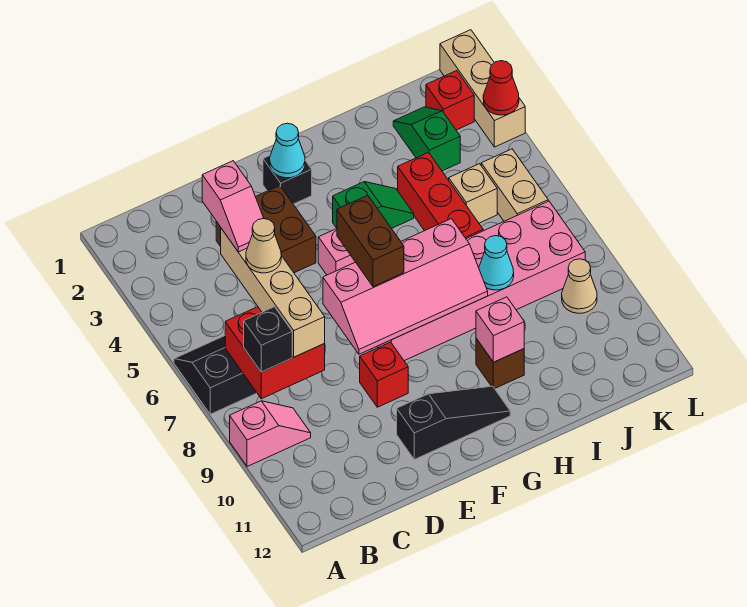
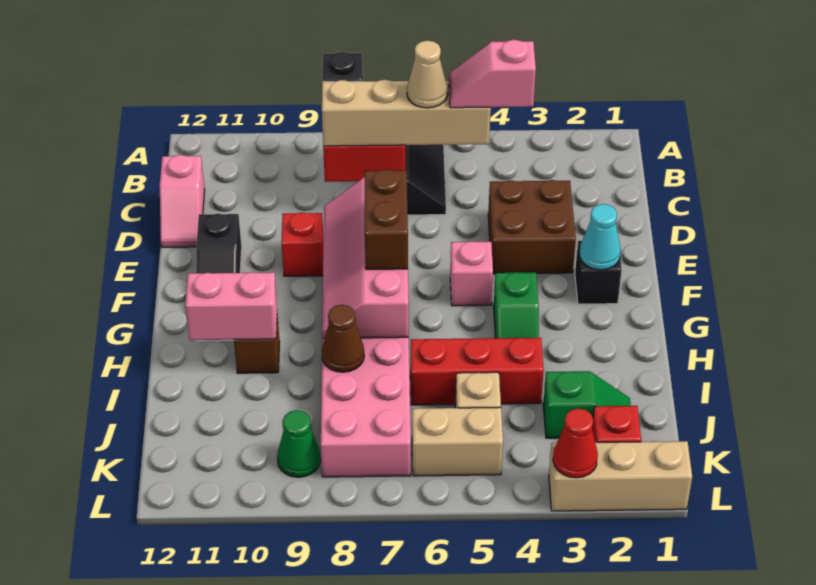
pink slope A9:B9 level 1 top A -> pink slope C12:D12 level 1 top C
brown brick F6:F7 level 3 -> brown brick F7:G7 level 3
pink brick H10 level 2 -> pink brick H10:H11 level 2
cyan cone I8 level 2 -> brown cone I8 level 2
tan cone K9 level 1 -> green cone K9 level 1

